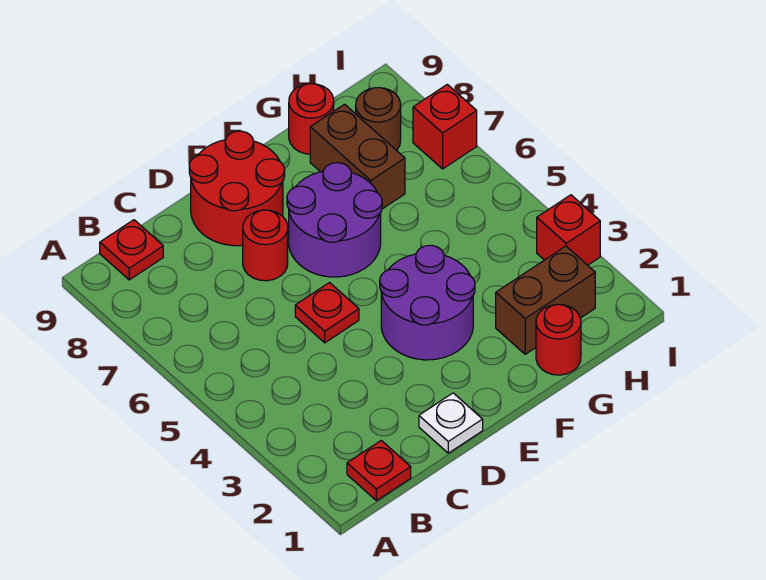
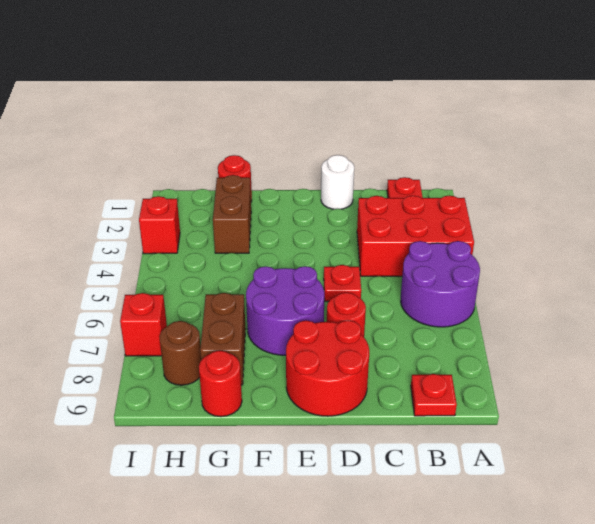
none -> red brick A3:C4 level 1
white plate D1 level 1 -> white round brick D1 level 1
purple round brick E3:F4 level 1 -> purple round brick A5:B6 level 1
brown brick G2:H2 level 1 -> brown brick G2:G3 level 1

